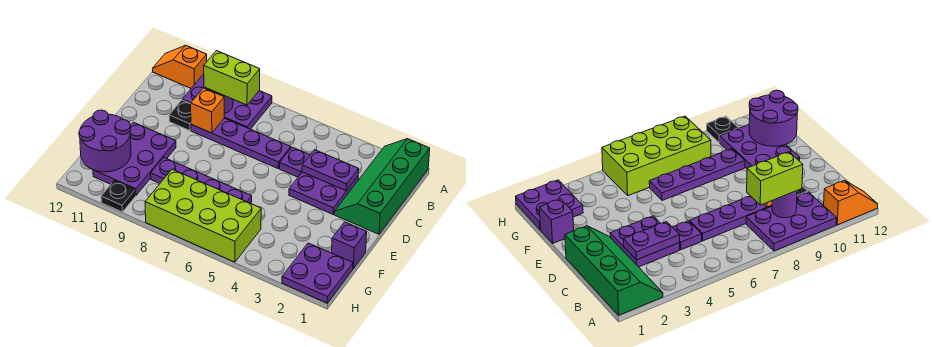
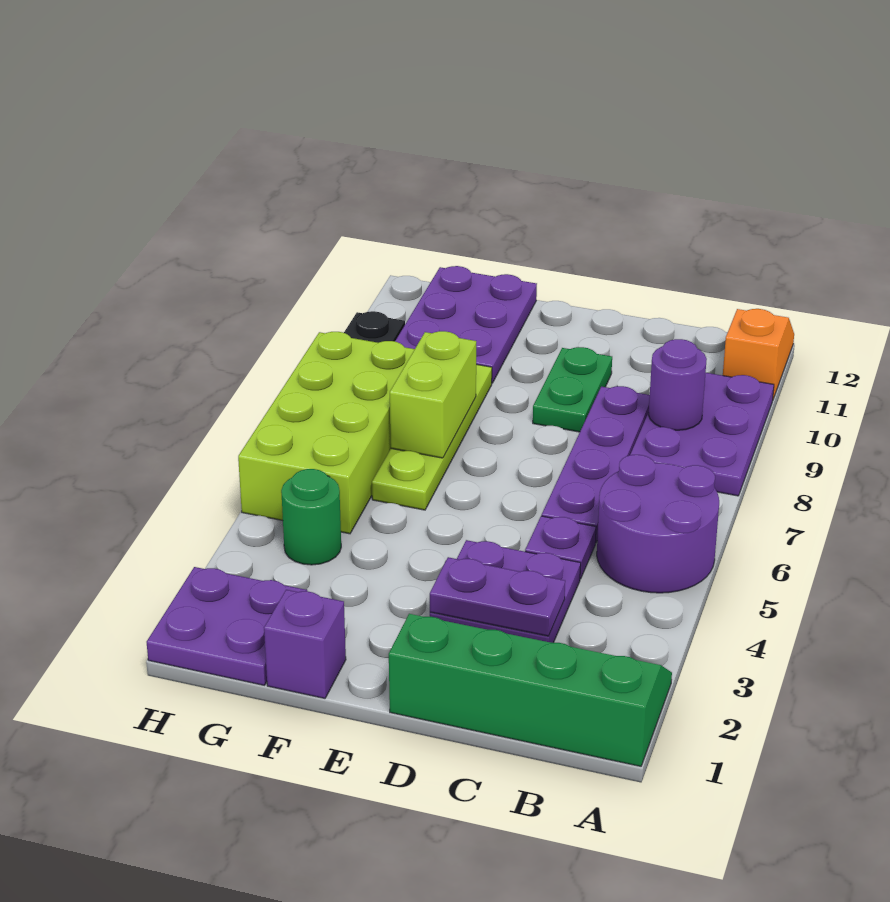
lime brick B8:B9 level 3 -> lime brick F7:F8 level 2
purple plate C3:C4 level 2 -> purple plate C3:D3 level 2
orange brick C9 level 2 -> none
black plate C10 level 1 -> none
none -> green plate D9:D10 level 1
purple plate E10:G11 level 1 -> purple plate F10:G12 level 1
purple plate F6:F9 level 1 -> lime plate F6:F9 level 1
purple round brick F11:G12 level 2 -> purple round brick A5:B6 level 1
none -> green round brick G4 level 1

